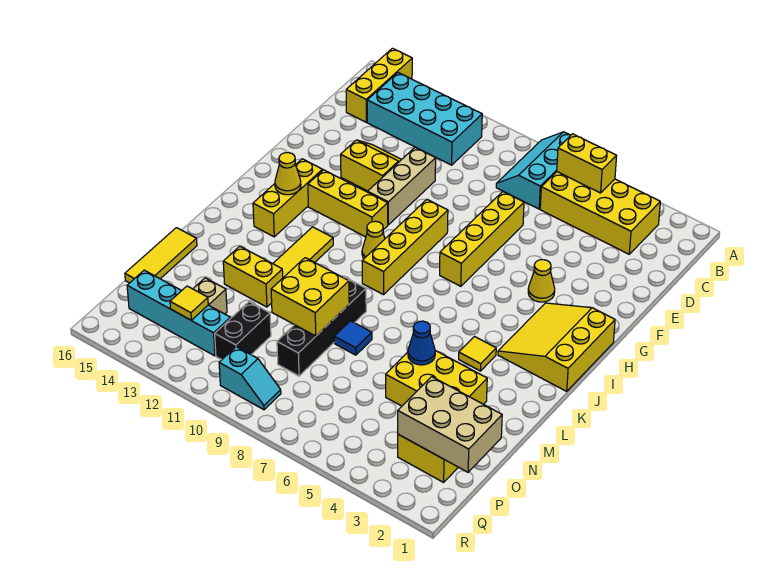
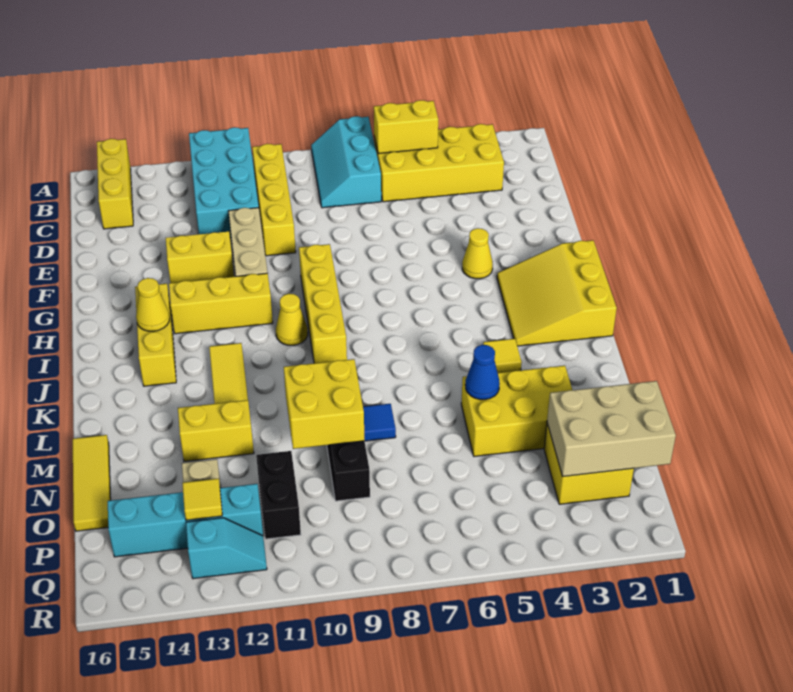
cyan brick B11:C14 level 1 -> cyan brick A11:D12 level 1
yellow brick E7:H7 level 1 -> yellow brick B10:E10 level 1
cyan slope Q9:Q10 level 1 top 10 -> cyan slope Q12:Q13 level 1 top 13

